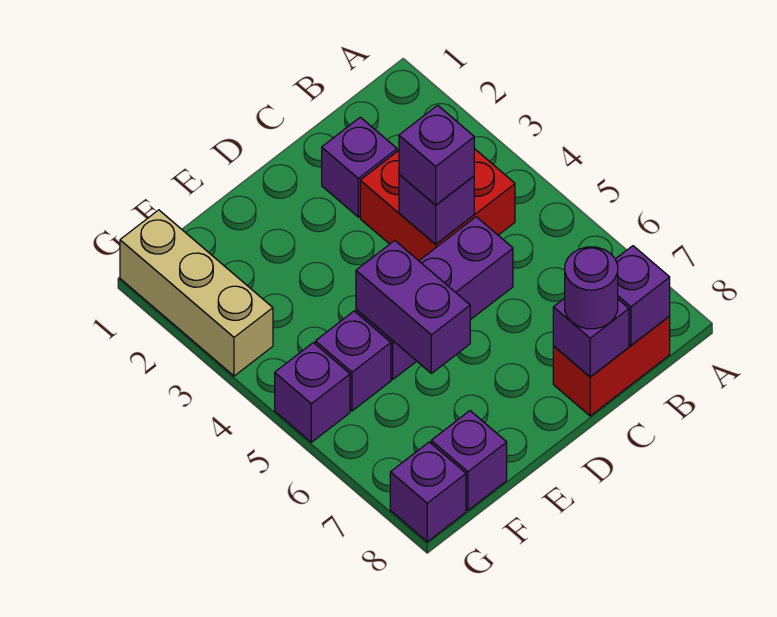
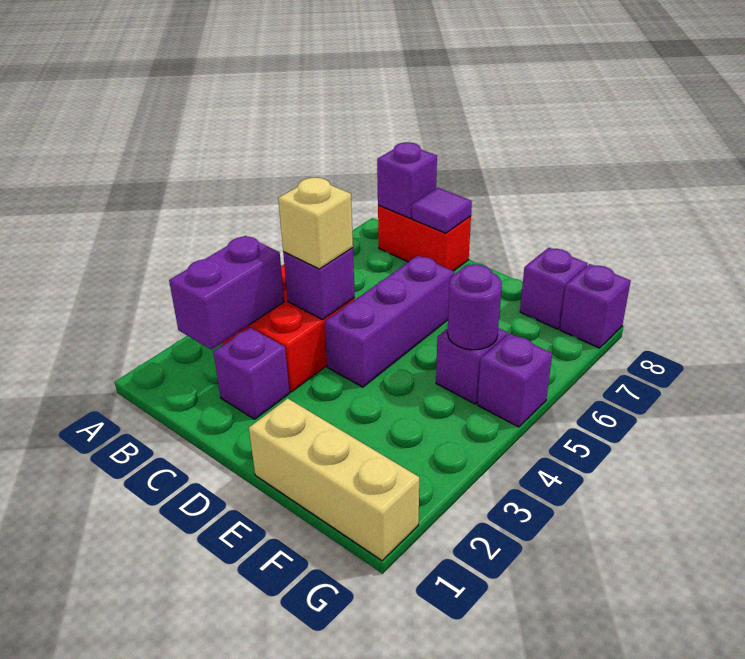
purple brick C4 level 3 -> tan brick C4 level 3
purple brick C5:E5 level 1 -> purple brick D4:D6 level 1
purple brick C8 level 2 -> purple tile C8 level 2
purple round brick C8 level 3 -> purple round brick F5 level 2
purple brick E5:E6 level 2 -> purple brick B2:B3 level 2
tan brick G1:G3 level 1 -> tan brick E1:G1 level 1

